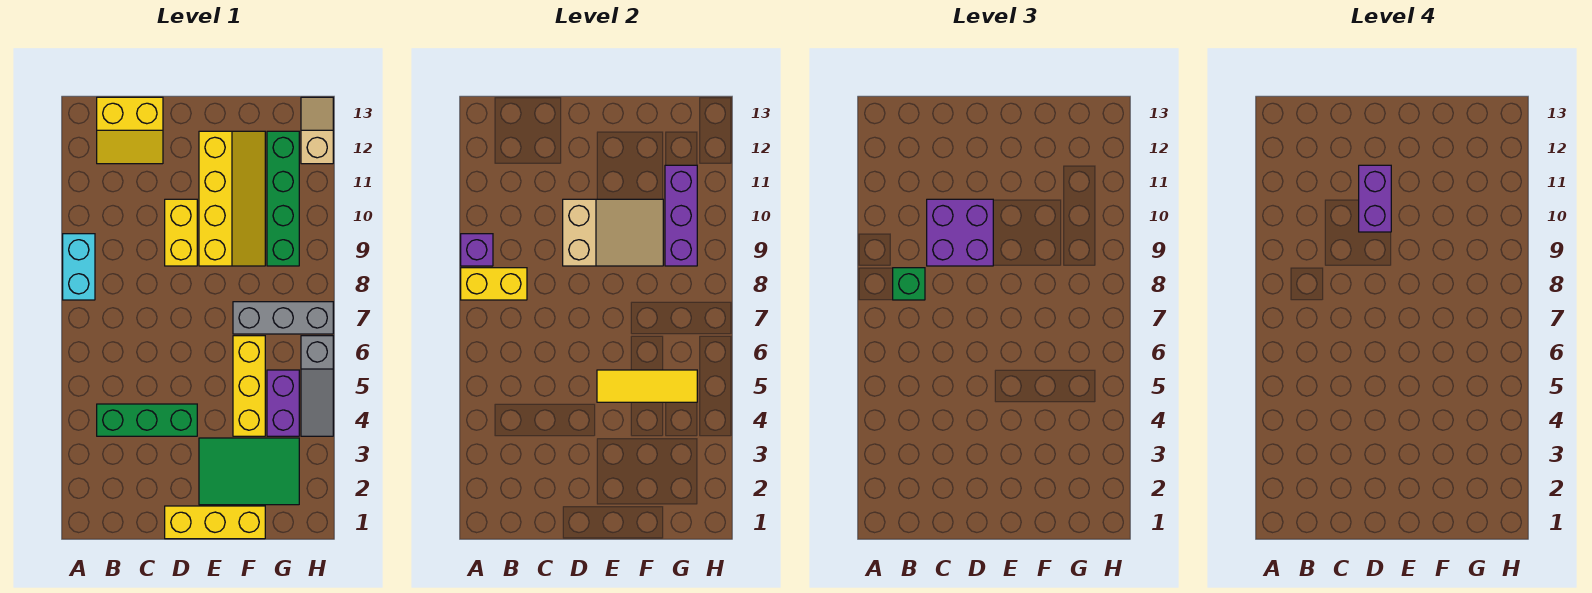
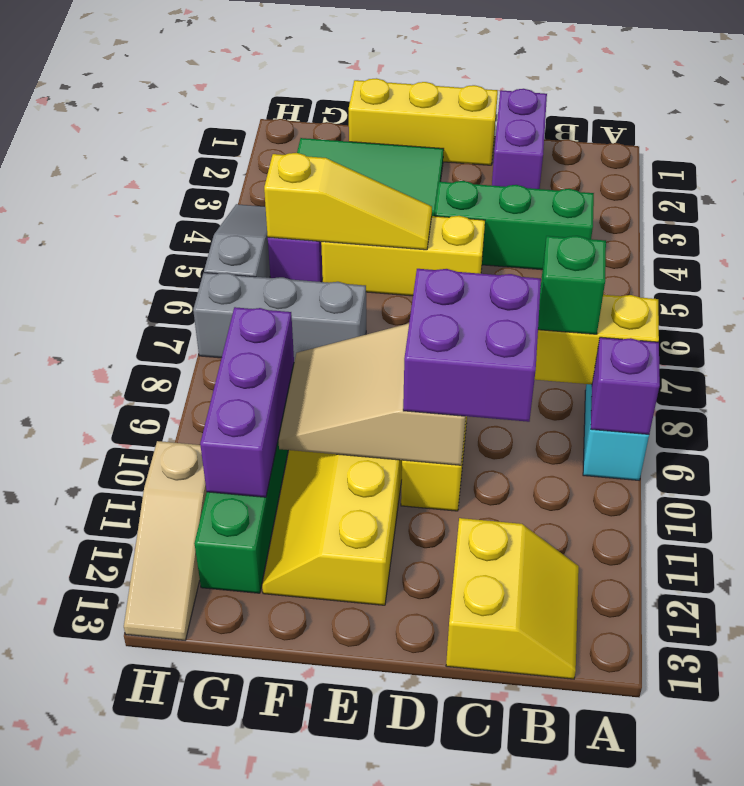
yellow slope B12:C13 level 1 top 13 -> yellow slope B12:C13 level 1 top C
purple brick D10:D11 level 4 -> purple brick C1:C2 level 1
yellow tile E5:G5 level 2 -> yellow slope E5:G5 level 2 top G
yellow brick F4:F6 level 1 -> yellow brick D5:F5 level 1
tan slope H12:H13 level 1 top 12 -> tan slope H11:H13 level 1 top 11

